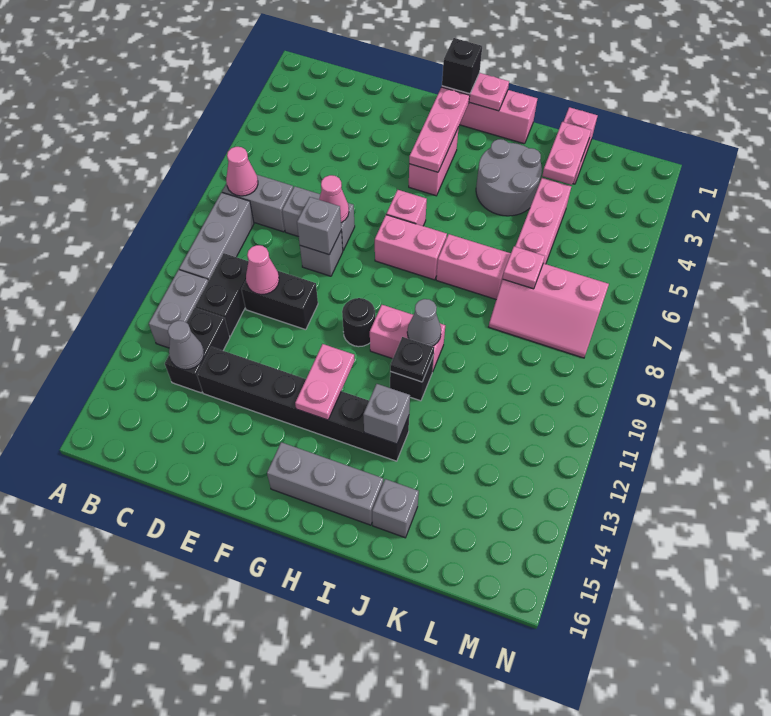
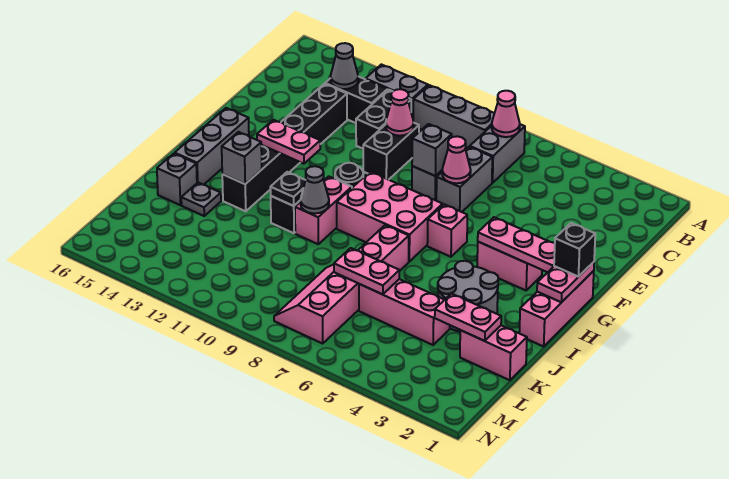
black brick C10:C11 level 1 -> black brick C11:D11 level 1
pink brick G7:H7 level 1 -> pink brick G7:H9 level 1
none -> grey plate J14 level 1
pink plate K7 level 2 -> pink plate K6:K7 level 2

